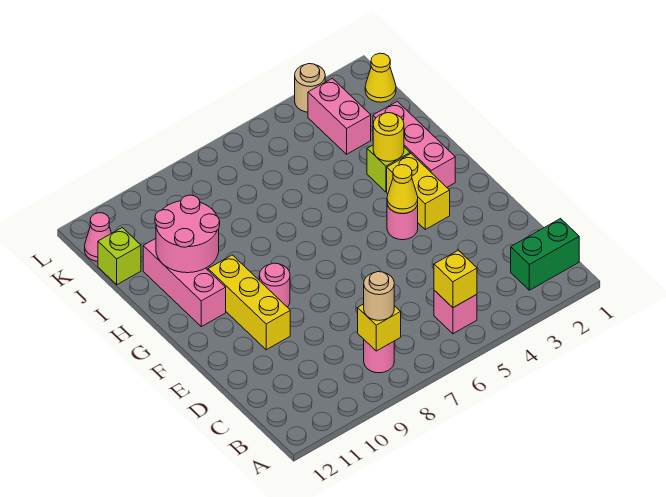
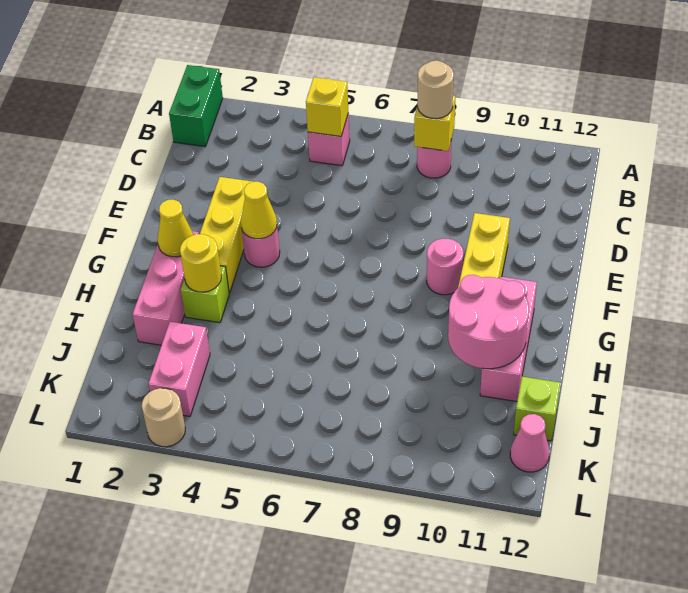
green brick B1:B2 level 1 -> green brick A1:B1 level 1
yellow brick F3:G3 level 1 -> yellow brick E3:G3 level 1
yellow cone K1 level 1 -> yellow cone G2 level 2

